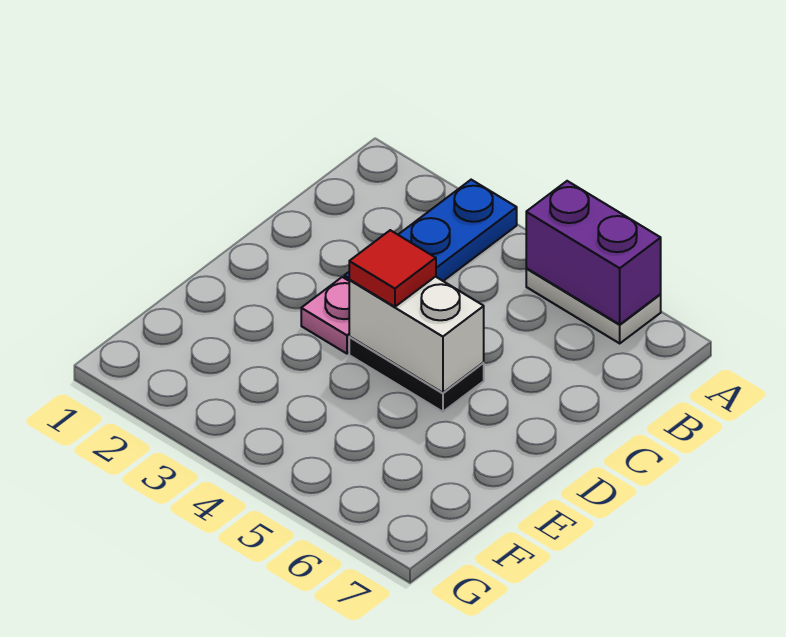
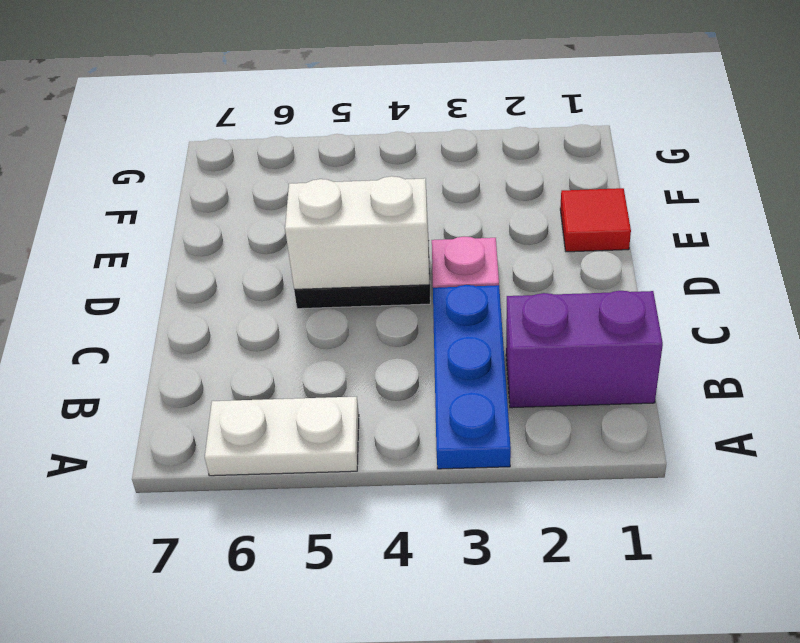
purple brick A5:A6 level 2 -> purple brick B1:B2 level 1
red tile D4 level 3 -> red tile E1 level 1

